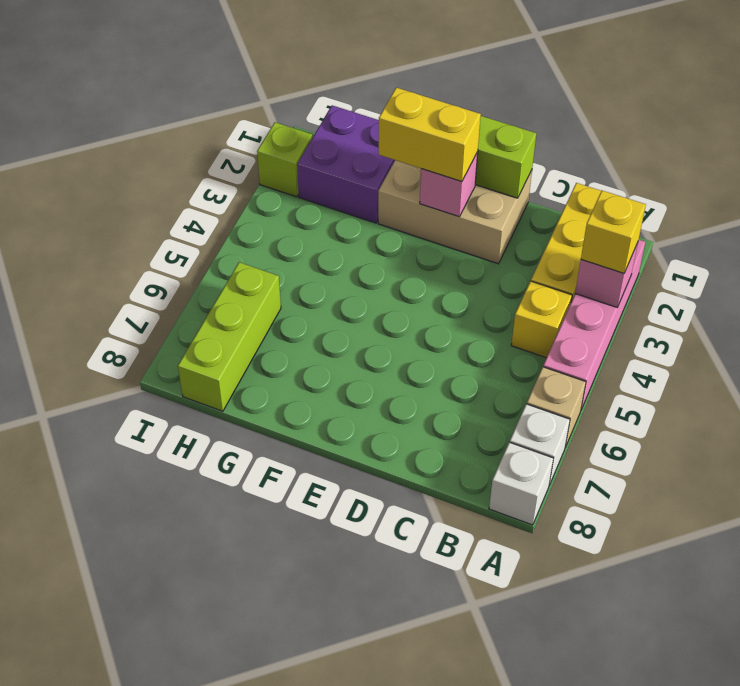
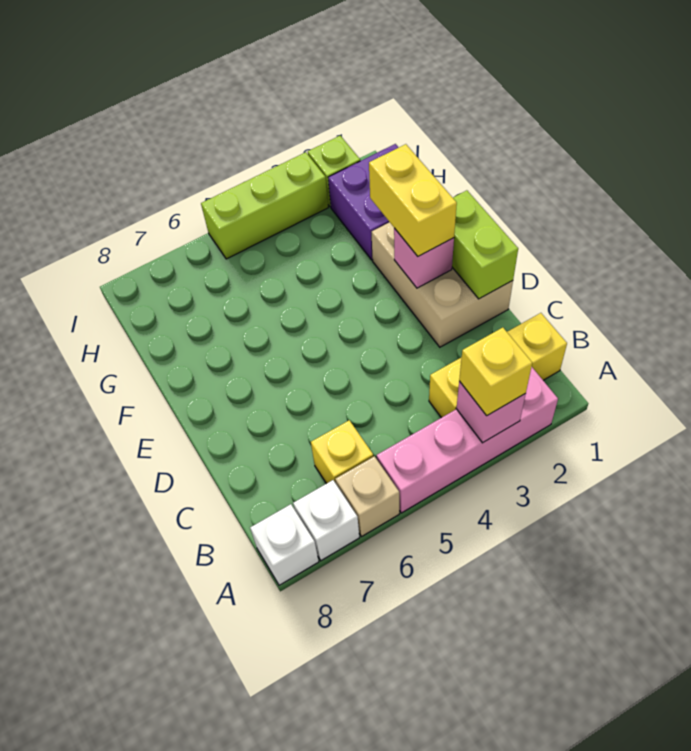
yellow brick B4 level 1 -> yellow brick B6 level 1
lime brick H6:H8 level 1 -> lime brick I3:I5 level 1

